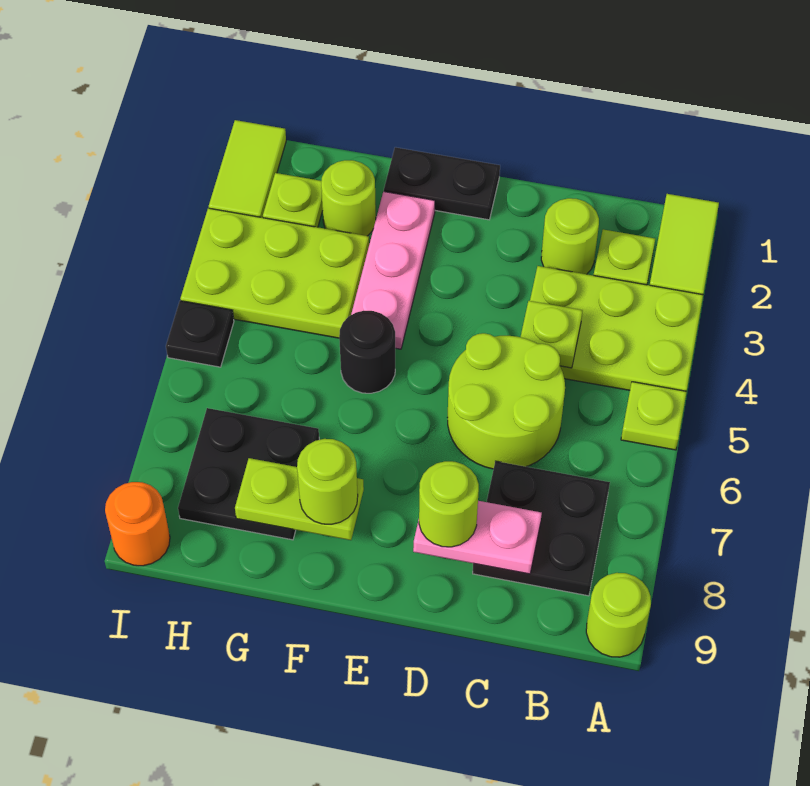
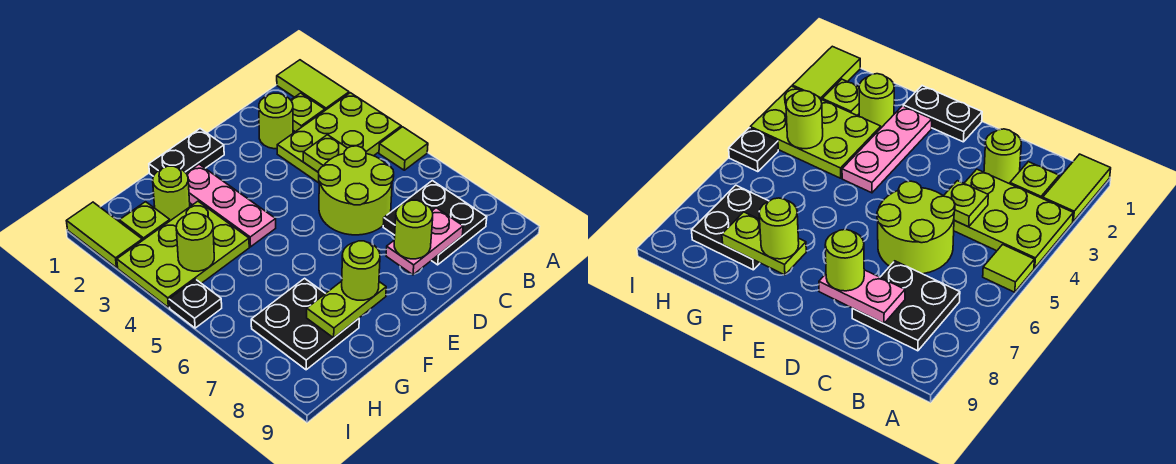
lime plate A5 level 1 -> lime tile A5 level 1
lime round brick A9 level 1 -> lime round brick H4 level 2
black round brick F5 level 1 -> none
orange round brick I9 level 1 -> none

